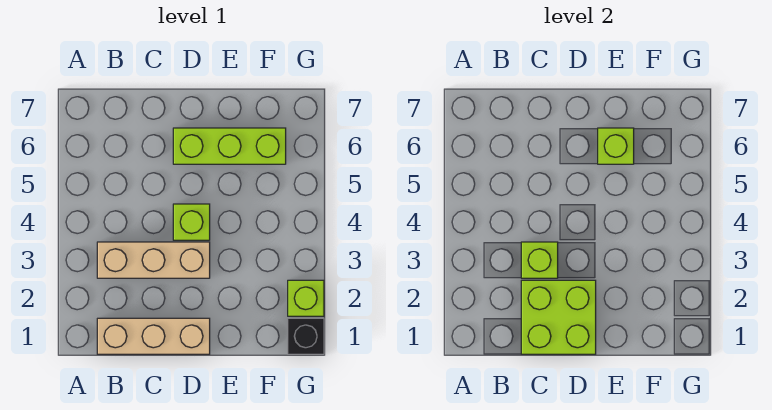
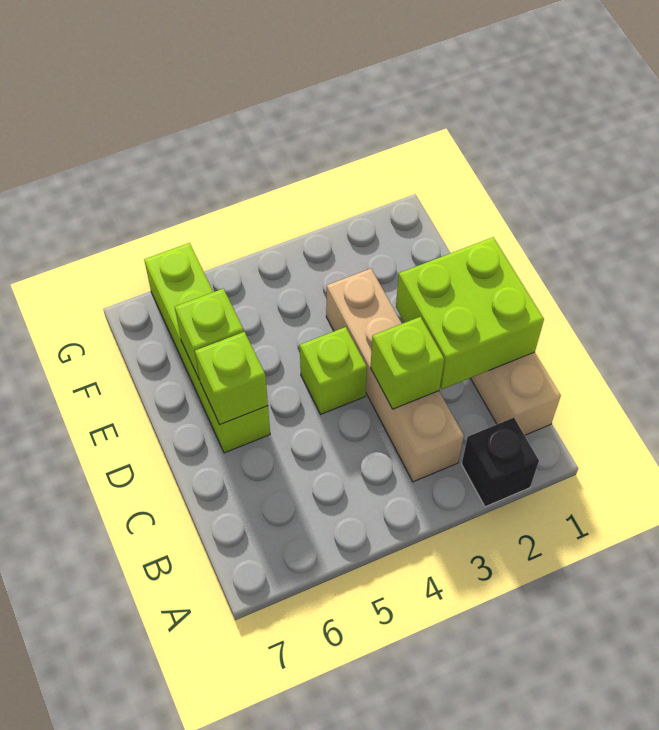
tan brick B3:D3 level 1 -> tan brick B3:E3 level 1
lime brick D6:F6 level 1 -> lime brick D6:G6 level 1
black brick G1 level 1 -> black brick A2 level 1
lime brick G2 level 1 -> lime brick D6 level 2

